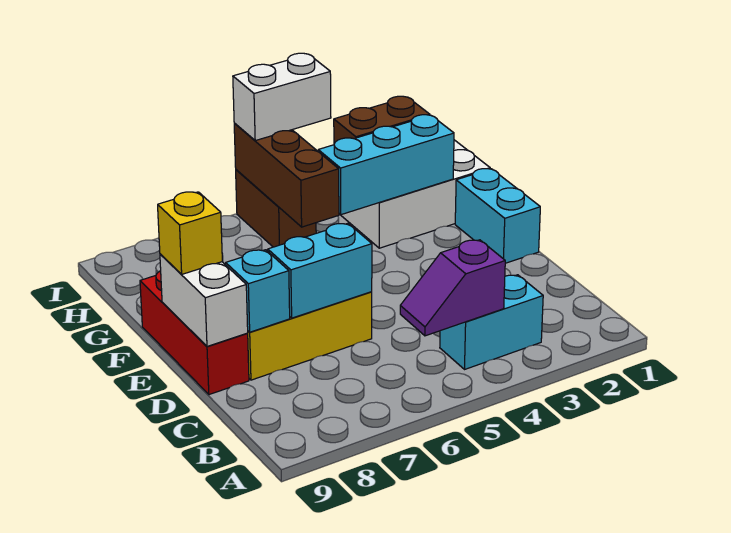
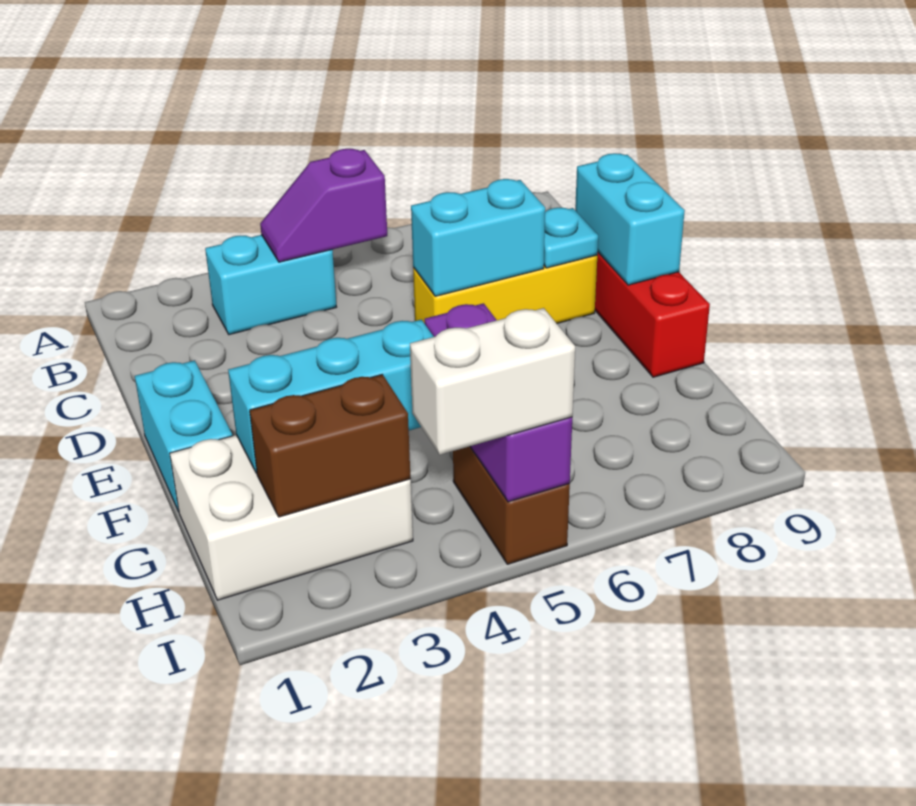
purple slope B4:B5 level 2 top 4 -> purple slope B4:B5 level 2 top 5
cyan brick D8 level 2 -> cyan plate D8 level 2
white brick D9:E9 level 2 -> cyan brick D9:E9 level 2
yellow brick E9 level 3 -> none
brown brick G5:I5 level 2 -> purple brick G5:I5 level 2

